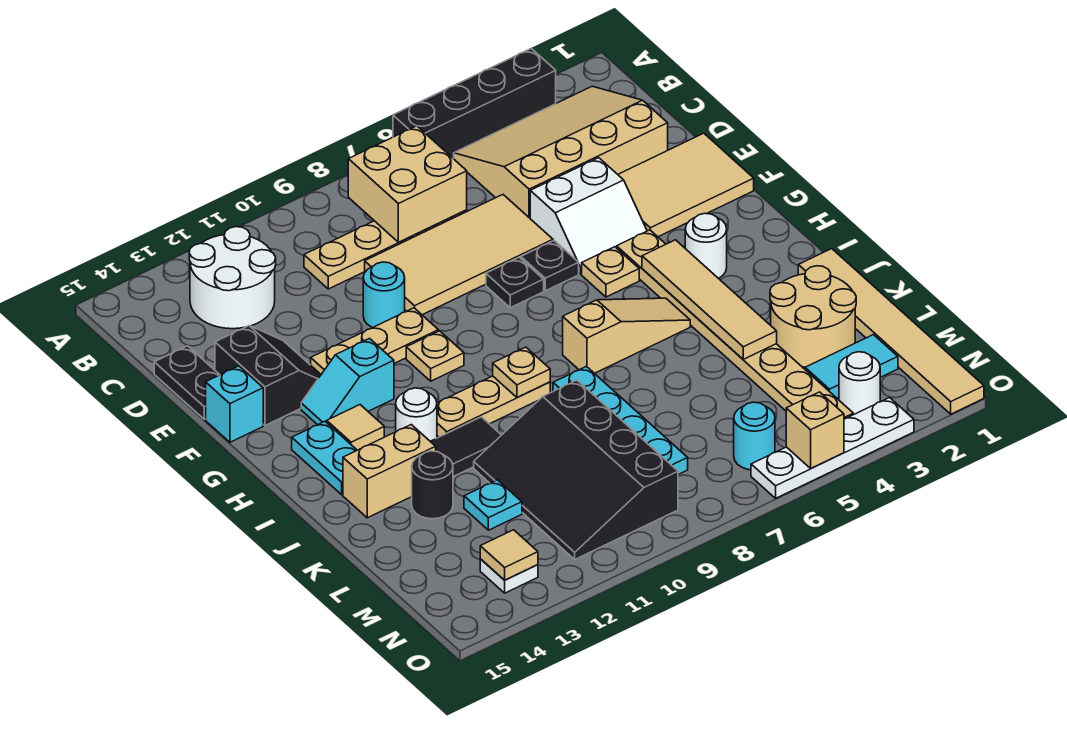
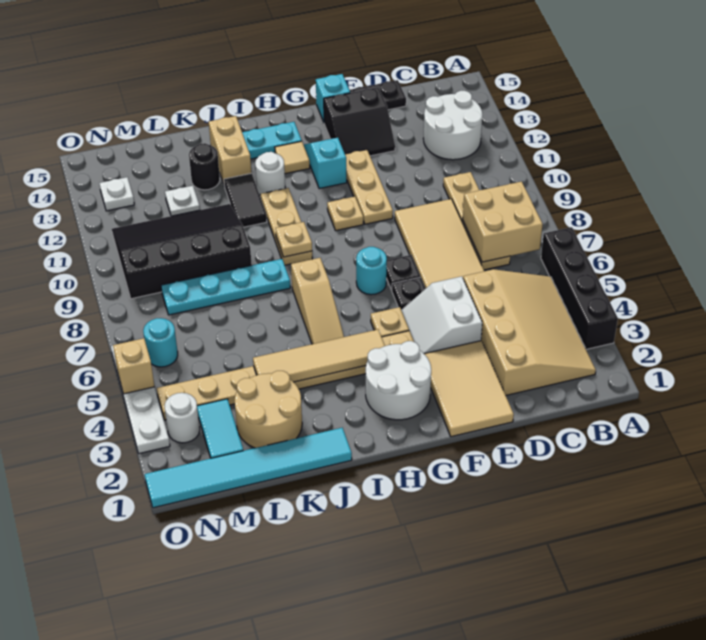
cyan round brick E10 level 1 -> cyan round brick G7 level 1
white round brick H3 level 1 -> white round brick G2:H3 level 1
tan tile J1:O1 level 1 -> cyan tile J1:O1 level 1
cyan plate L12 level 1 -> white plate L12 level 1
tan tile N13 level 2 -> none

